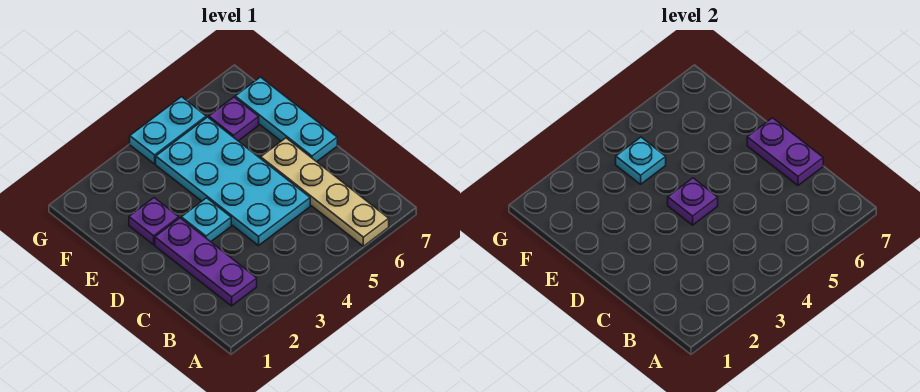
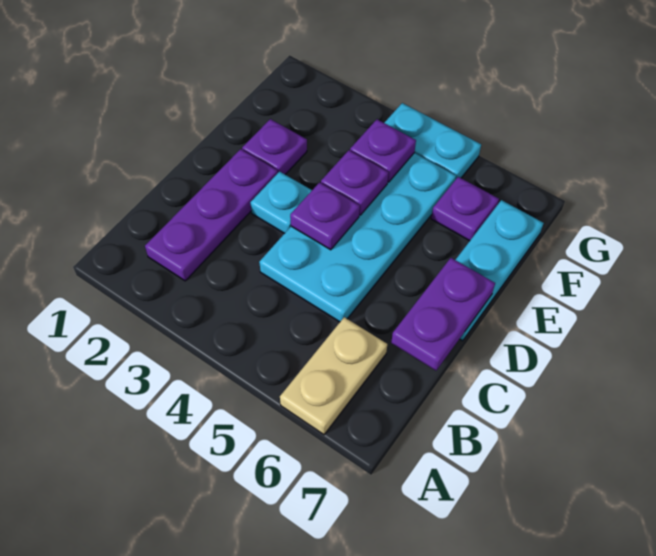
tan plate A6:D6 level 1 -> tan plate A6:B6 level 1
none -> purple plate E4 level 2
cyan plate F4 level 2 -> purple plate F4 level 2

